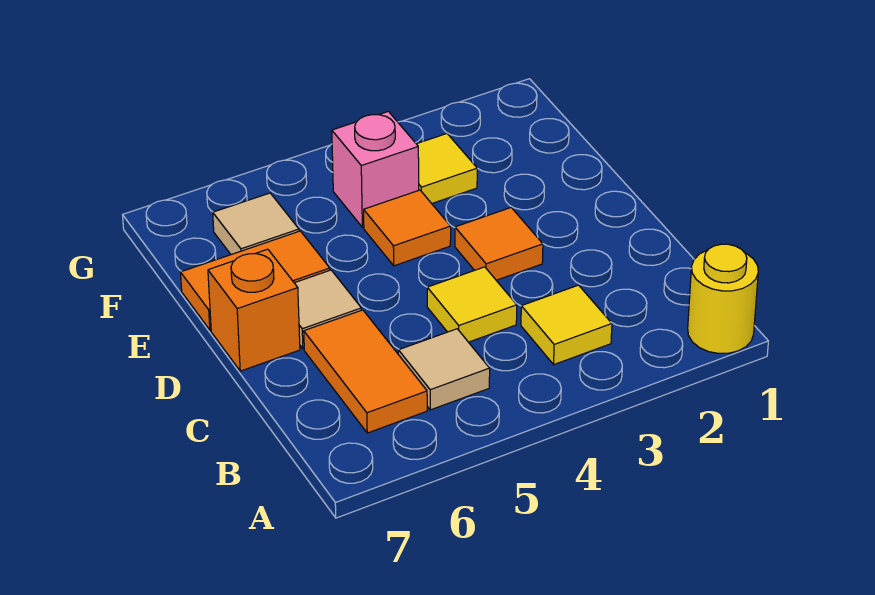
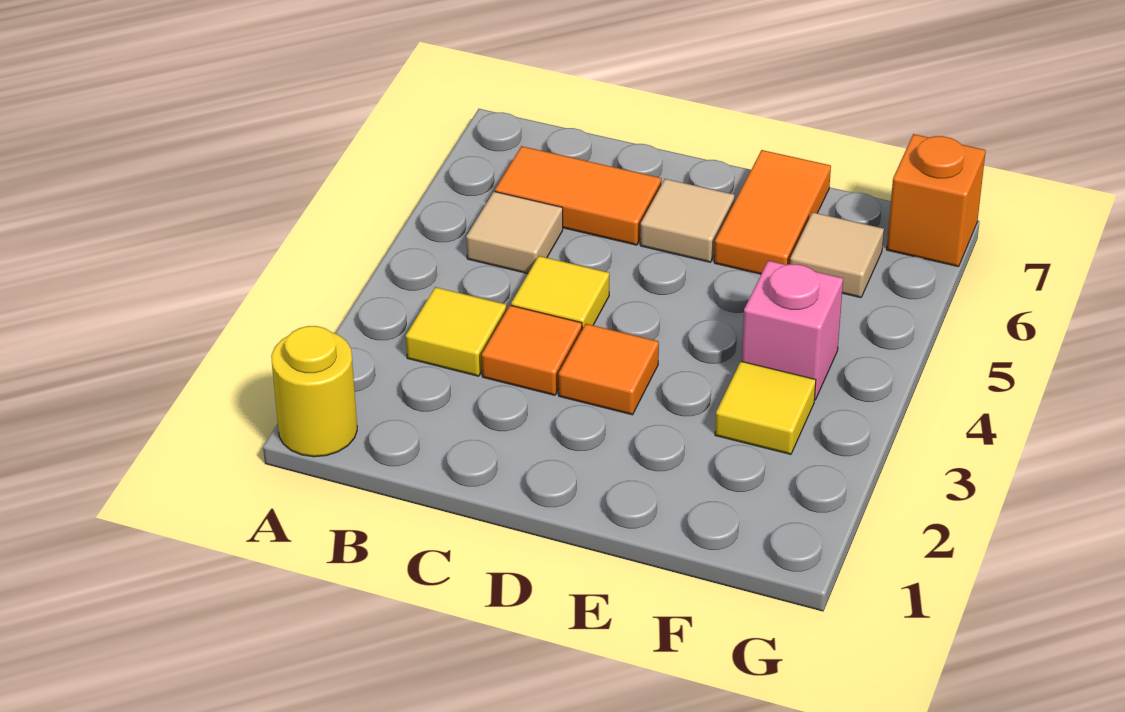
orange brick D7 level 1 -> orange brick G7 level 1
orange tile E4 level 1 -> orange tile C3 level 1

